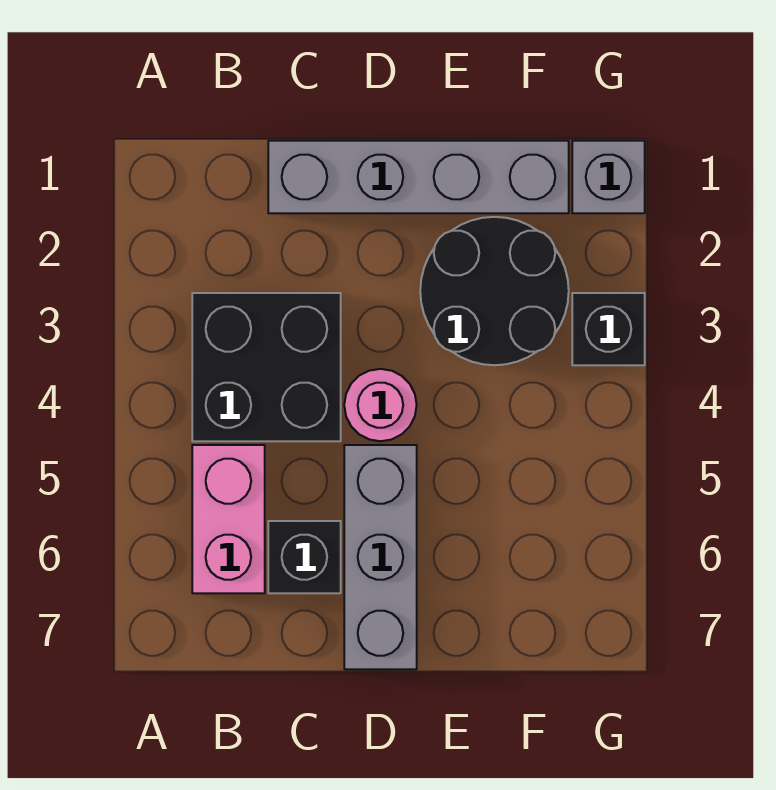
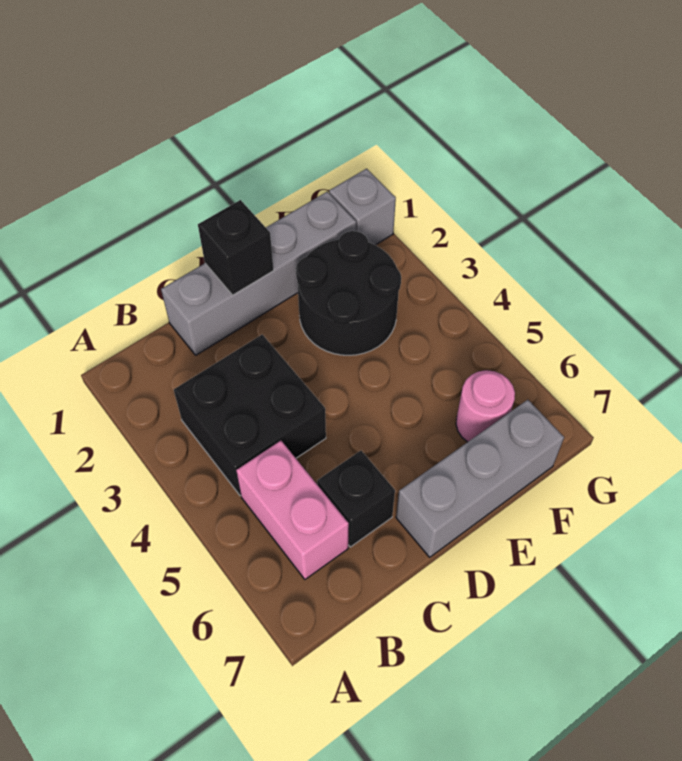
pink round brick D4 level 1 -> pink round brick F6 level 1
grey brick D5:D7 level 1 -> grey brick D7:F7 level 1
black brick G3 level 1 -> black brick D1 level 2

